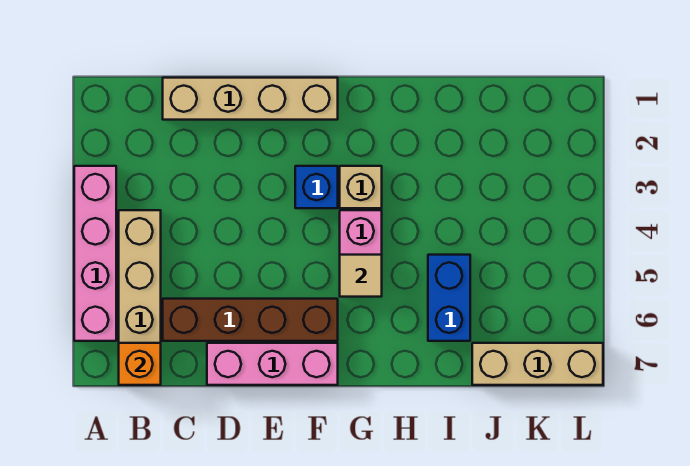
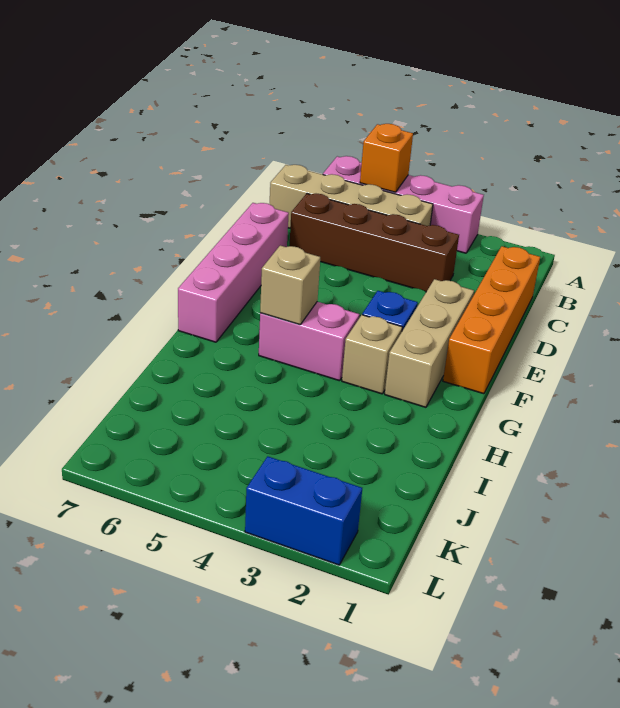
orange brick B7 level 2 -> orange brick A5 level 2
tan brick C1:F1 level 1 -> orange brick C1:F1 level 1
brown brick C6:F6 level 1 -> brown brick C3:C6 level 1
pink brick D7:F7 level 1 -> pink brick D7:G7 level 1
tan tile G5 level 2 -> tan brick G5 level 2
blue brick I5:I6 level 1 -> blue brick L2:L3 level 1
tan brick J7:L7 level 1 -> tan brick E2:G2 level 1

